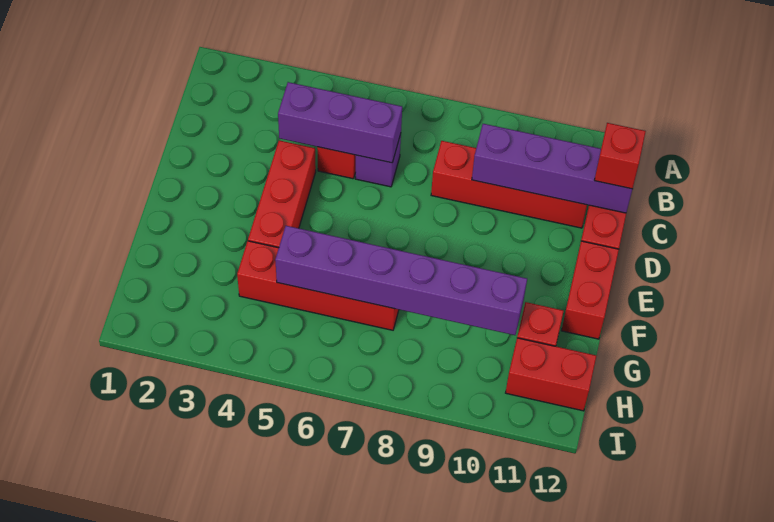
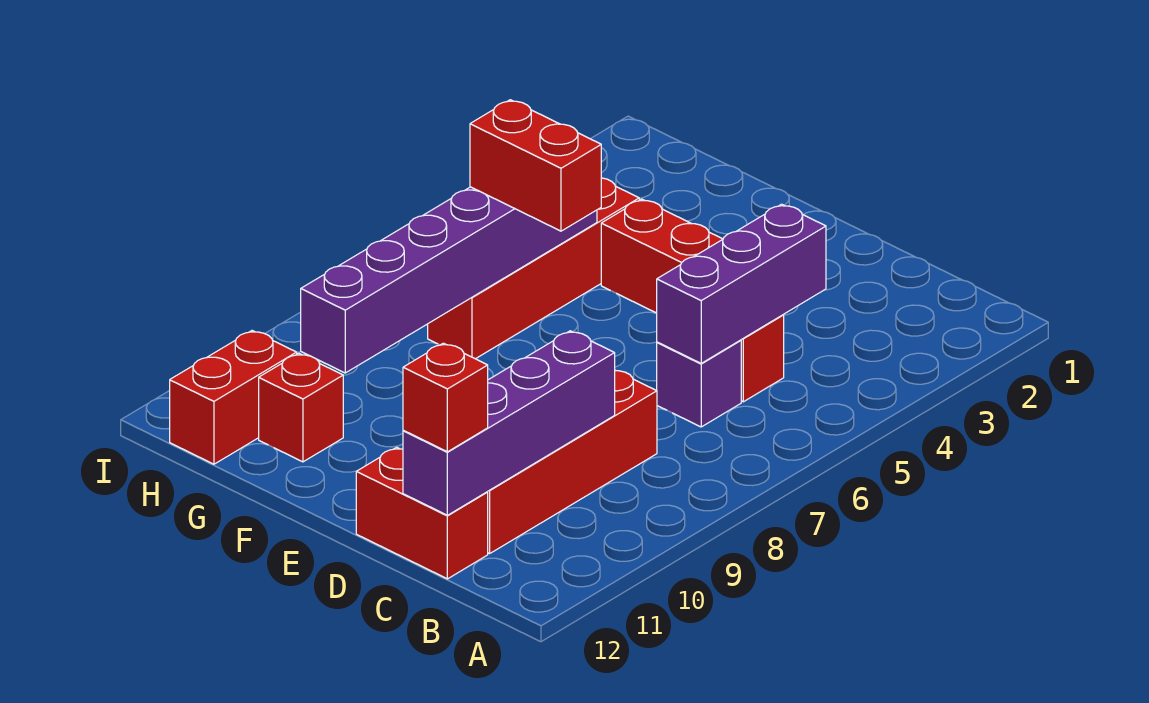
red brick E12:F12 level 1 -> red brick F6:G6 level 3

